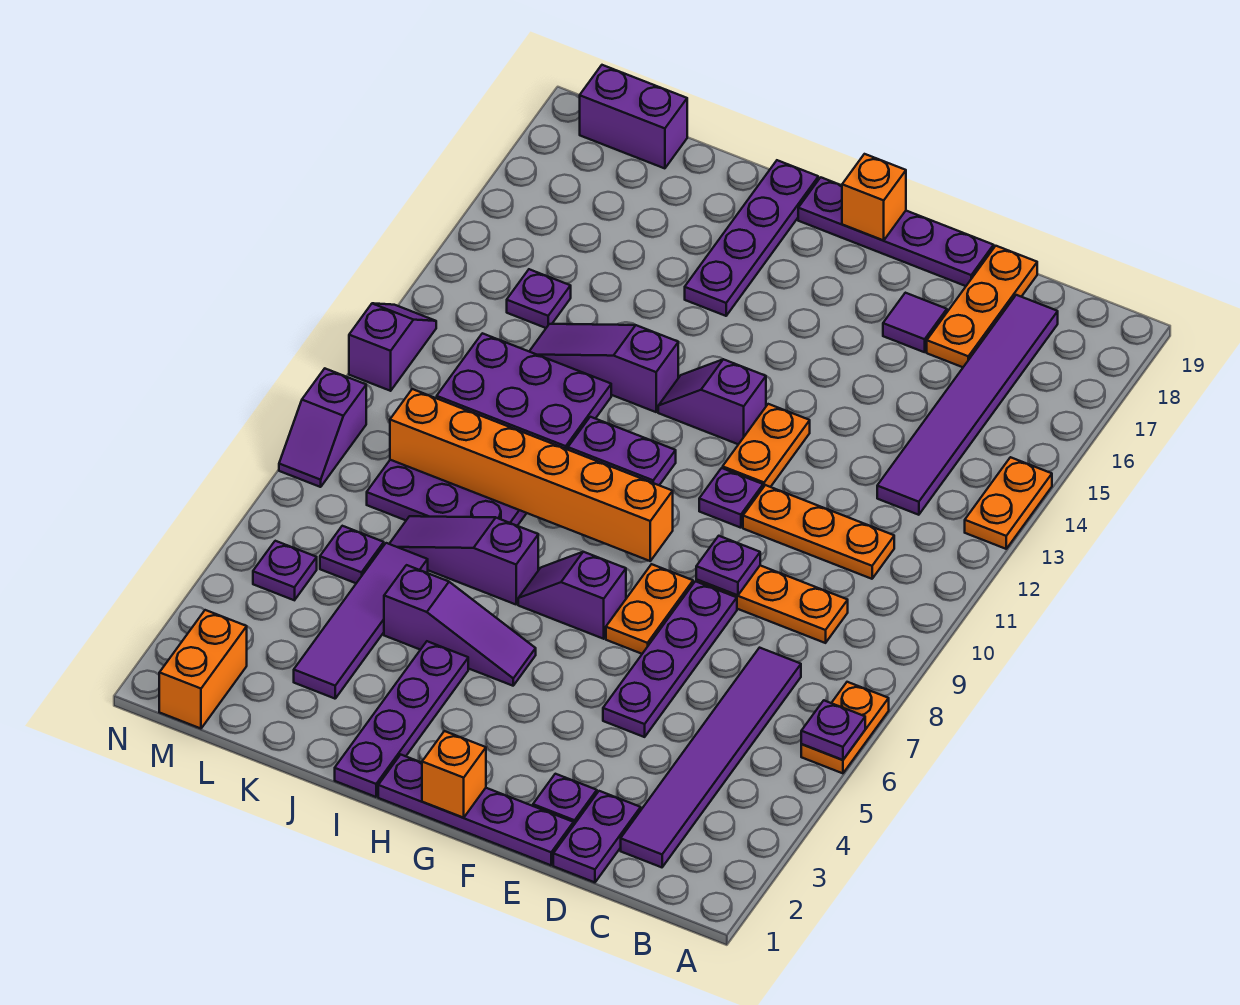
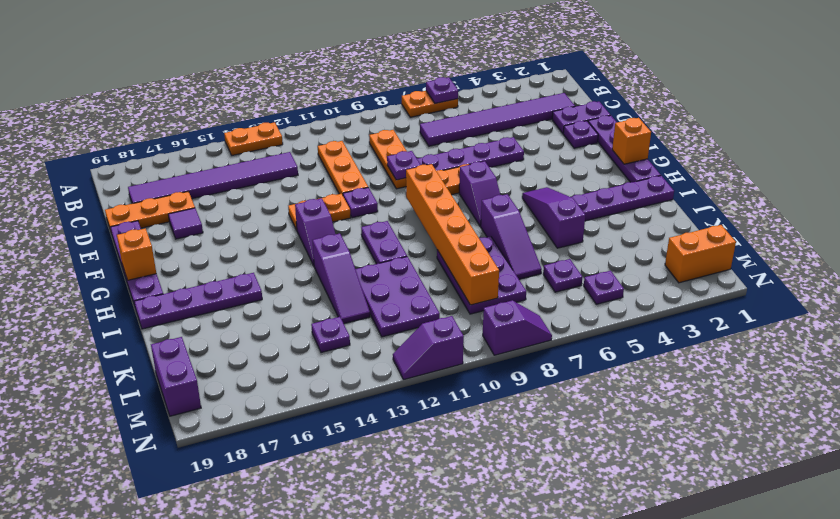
purple tile K3:K6 level 1 -> none

